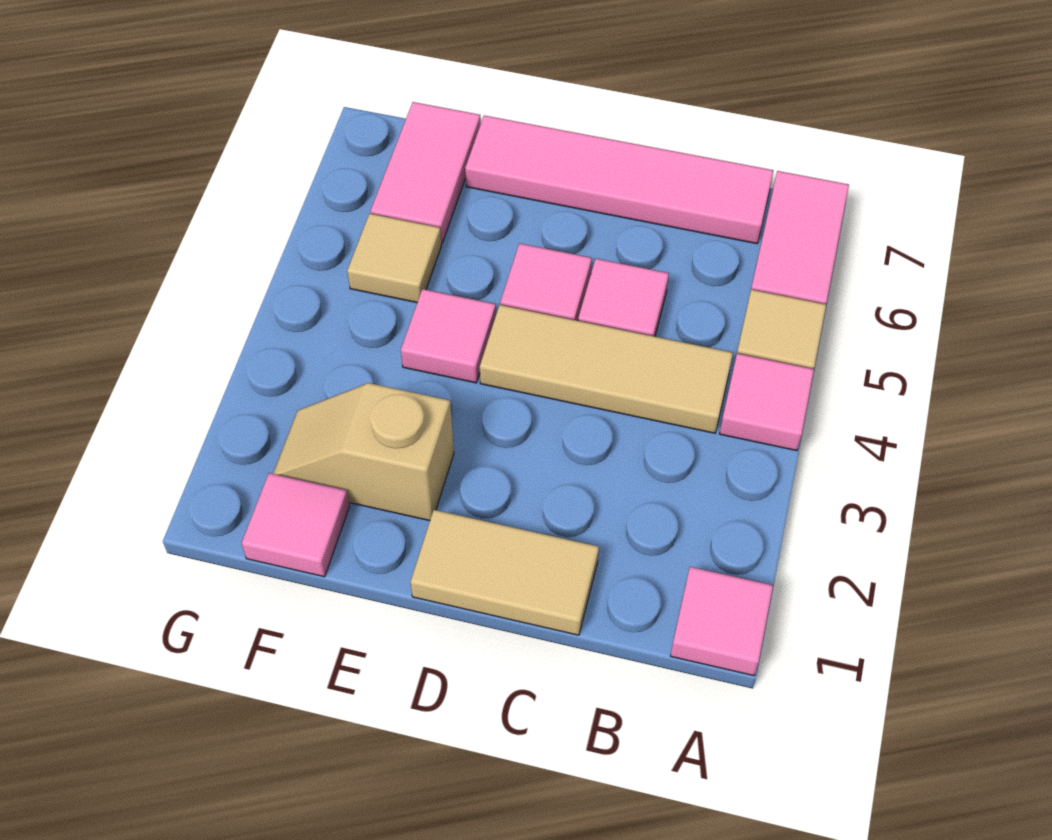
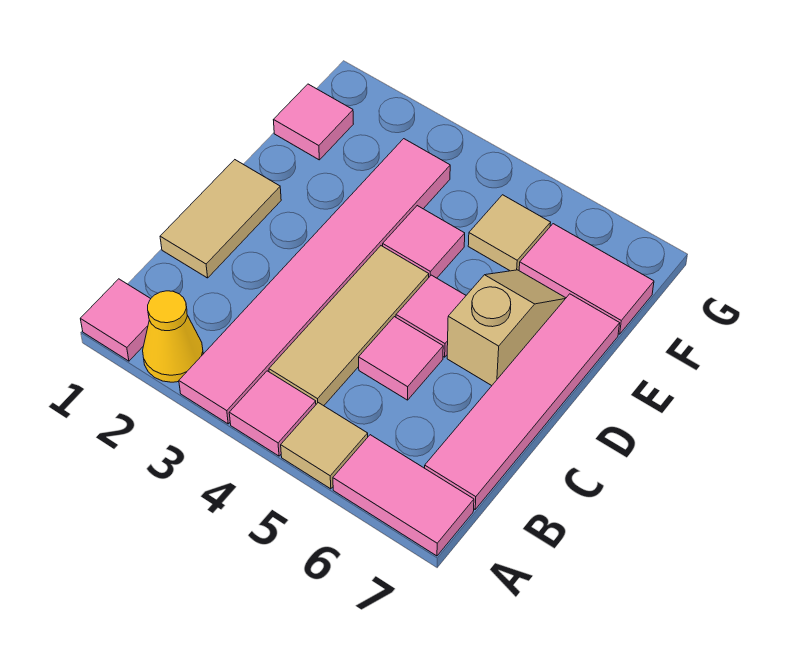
none -> yellow cone A2 level 1
none -> pink tile A3:F3 level 1
tan slope E2:F2 level 1 top E -> tan slope D6:E6 level 1 top D

